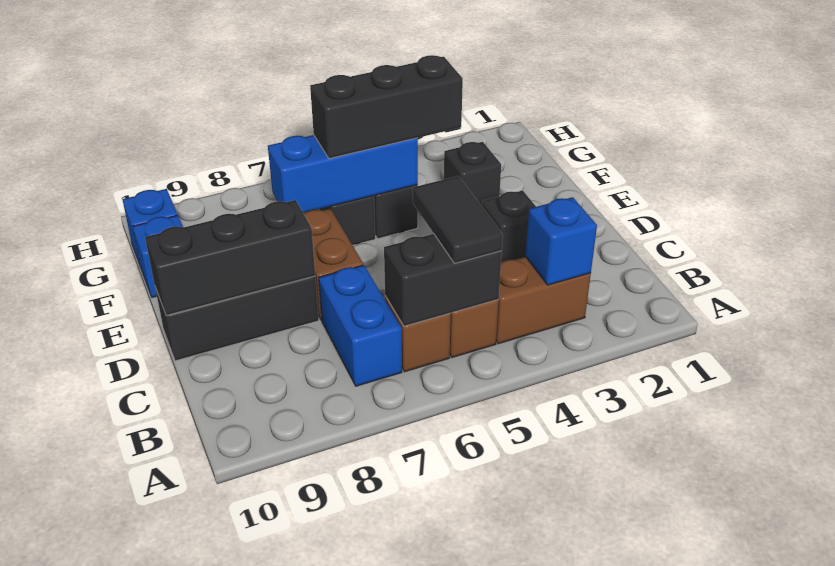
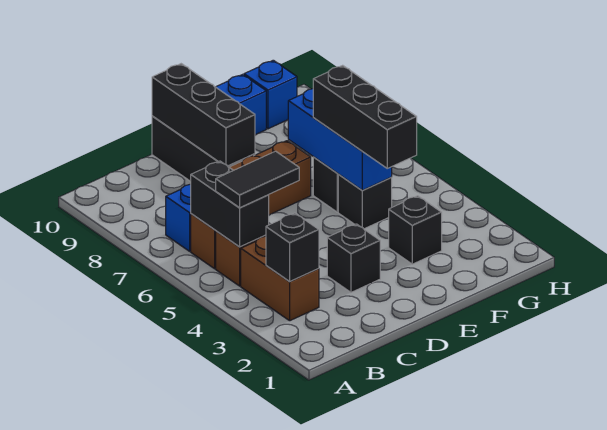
blue brick B3 level 2 -> black brick B3 level 2

